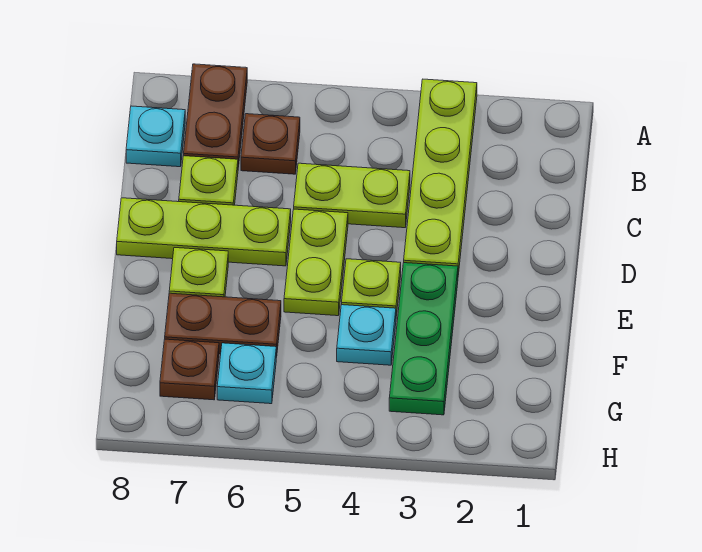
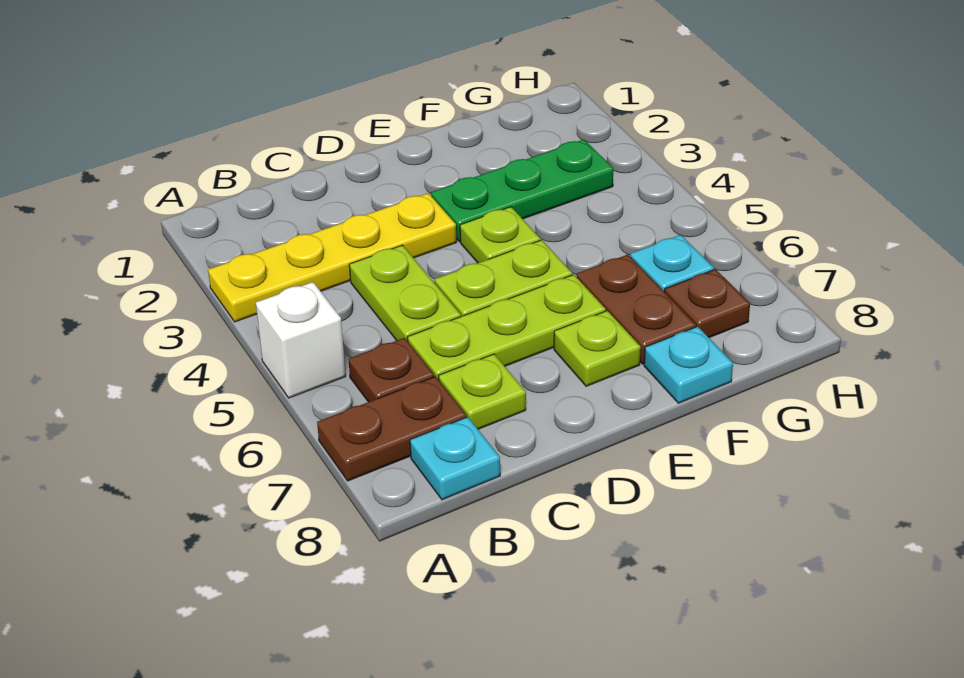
lime plate A3:D3 level 1 -> yellow plate A3:D3 level 1
none -> white brick A5 level 1
lime plate D6:D8 level 1 -> lime plate C6:E6 level 1
cyan plate F4 level 1 -> cyan plate F8 level 1

